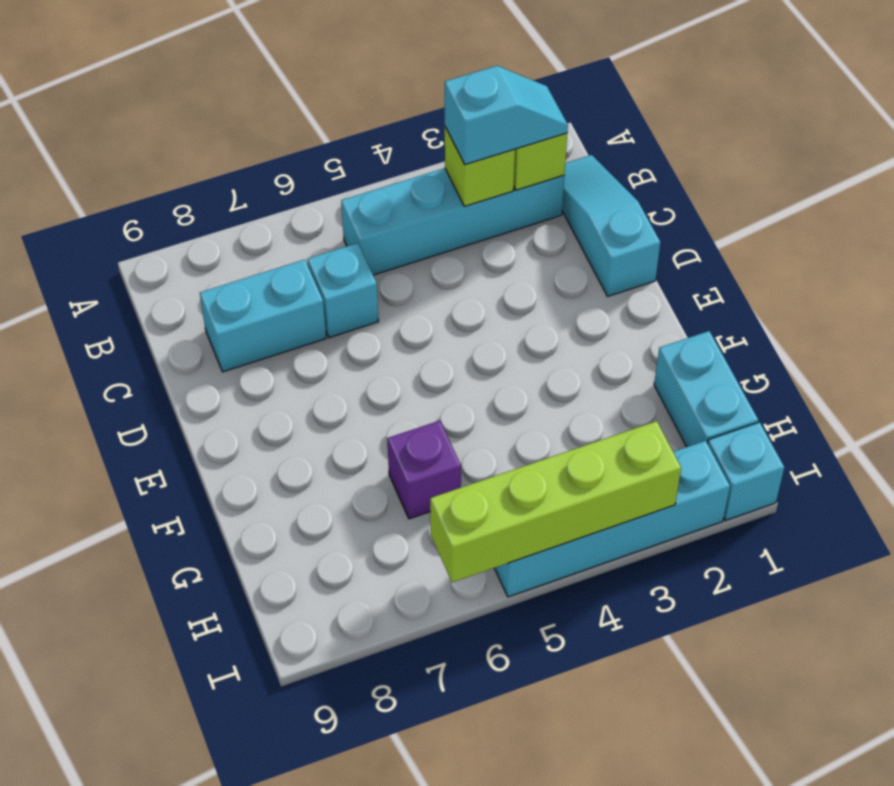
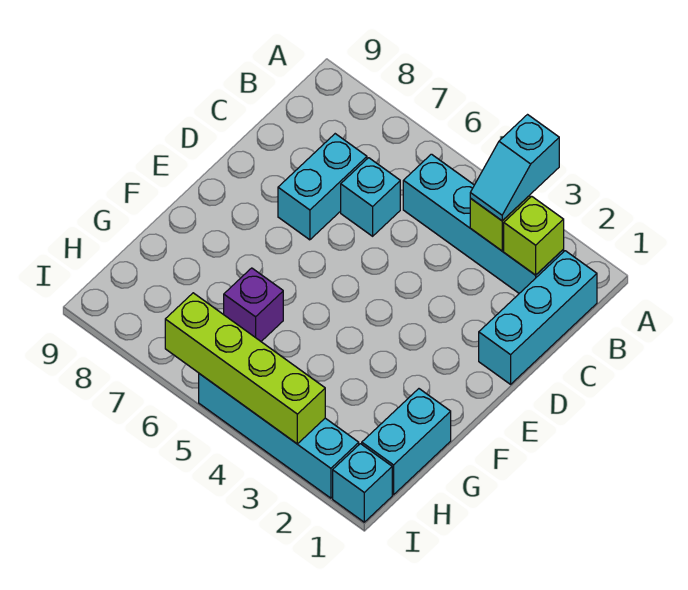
cyan slope B1:D1 level 1 top D -> cyan brick B1:D1 level 1
cyan slope B2:B3 level 3 top 3 -> cyan slope A3:B3 level 3 top A
cyan brick C7:C8 level 1 -> cyan brick C7:D7 level 1

